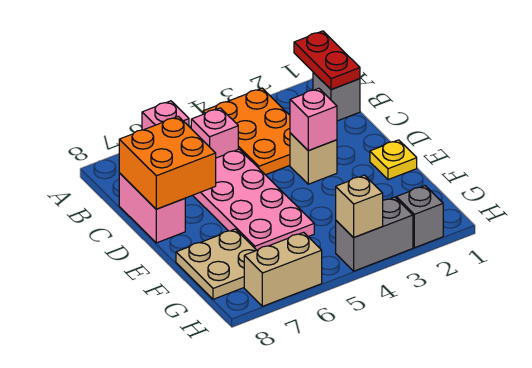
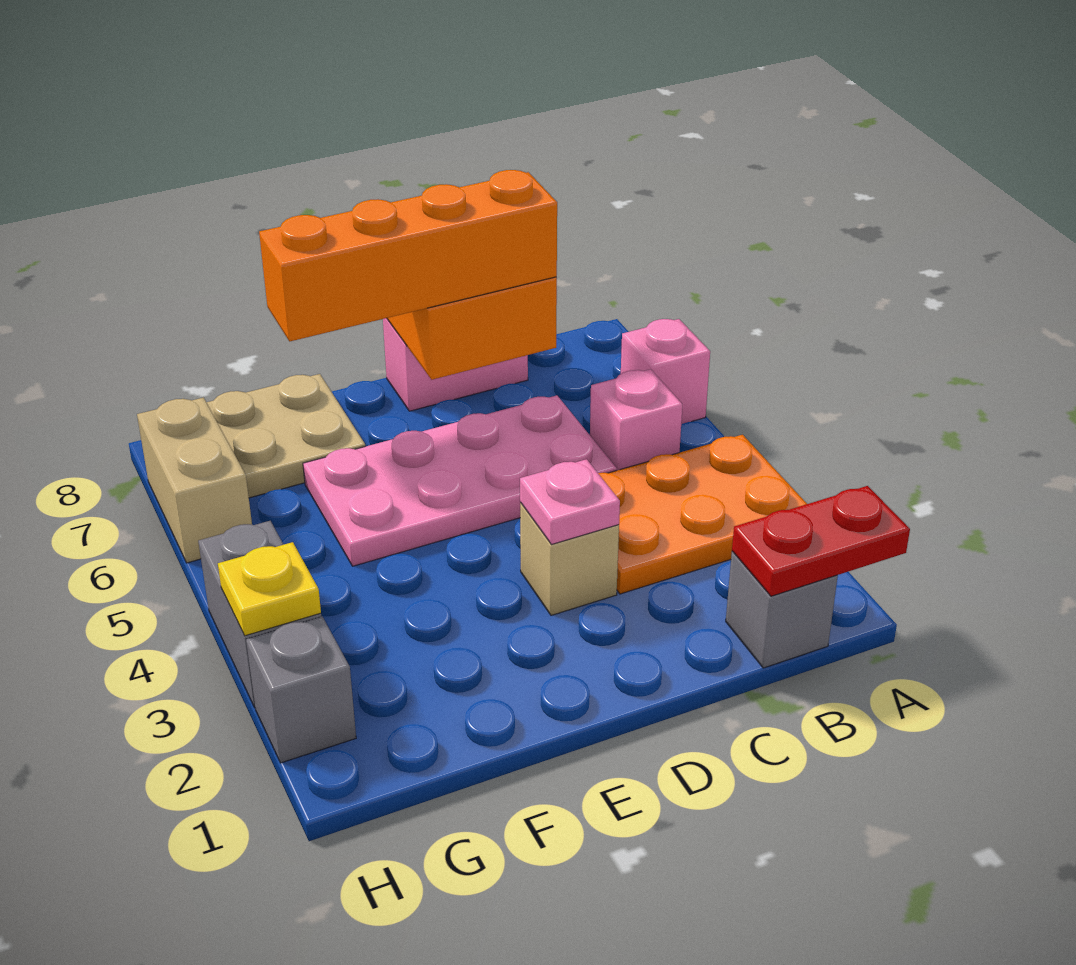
none -> orange brick C7:F7 level 3
pink brick D3 level 2 -> pink plate D3 level 2
yellow plate E1 level 1 -> yellow plate H3 level 2
tan brick H4 level 2 -> none

